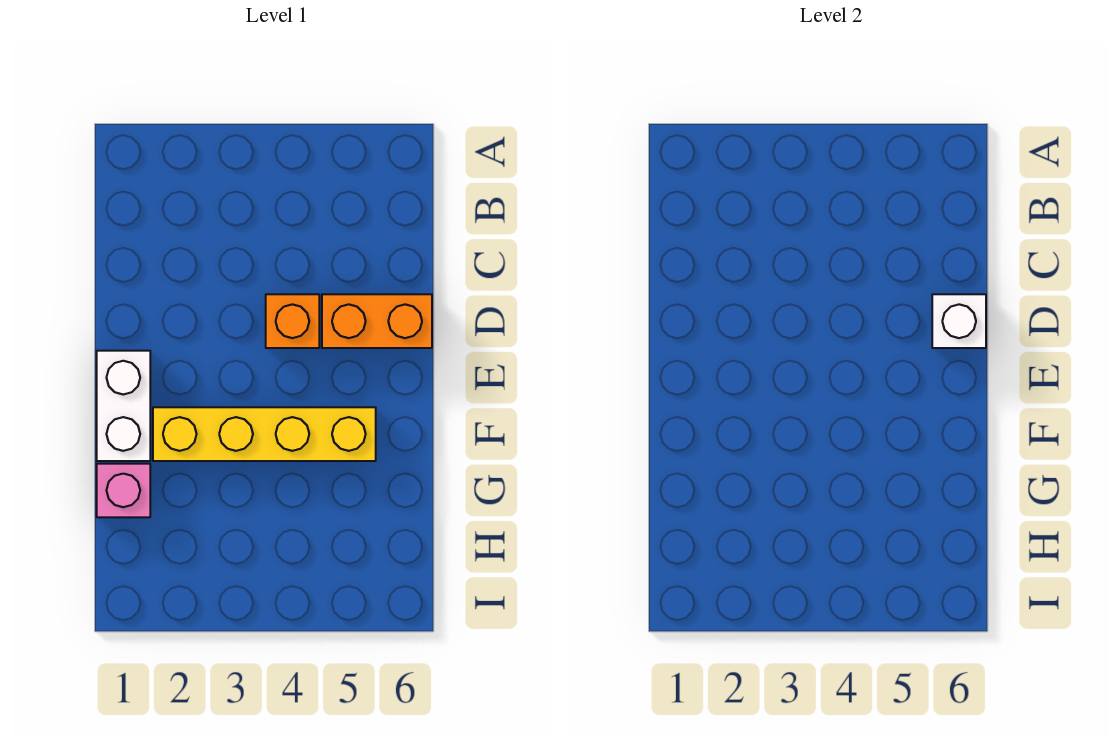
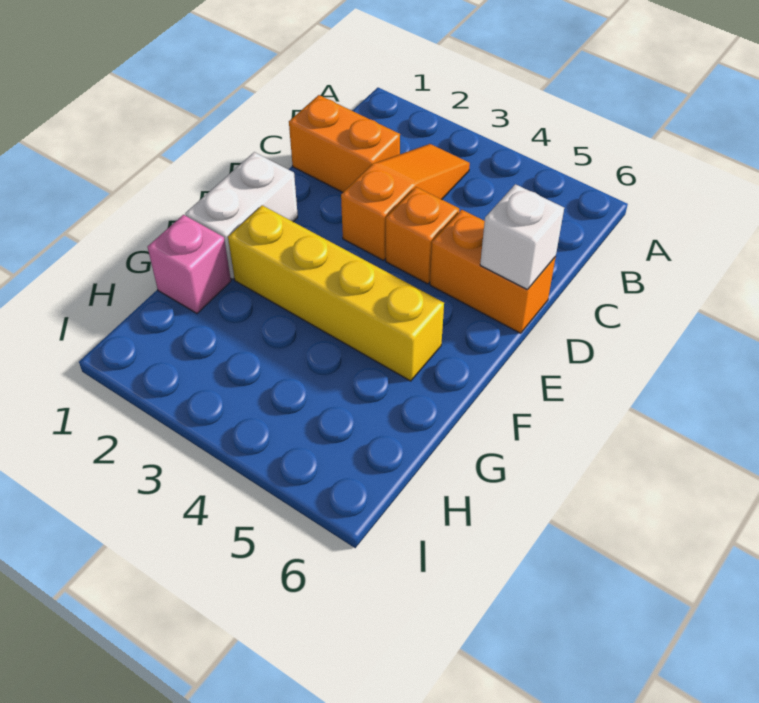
none -> orange slope B3:D3 level 1 top D
none -> orange brick C1:C2 level 1

